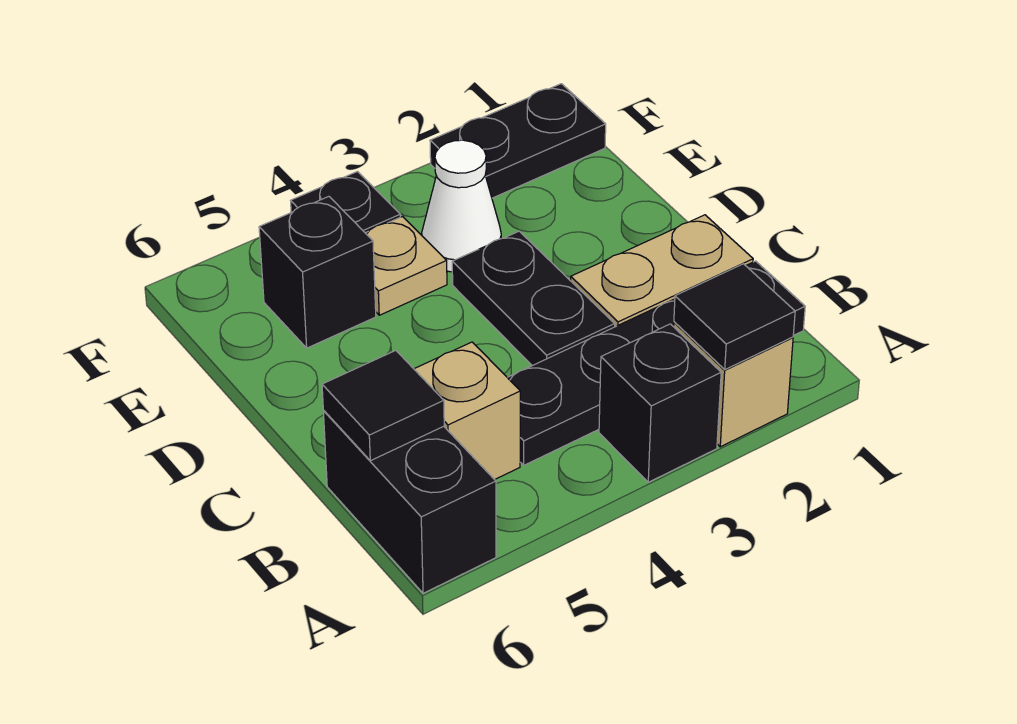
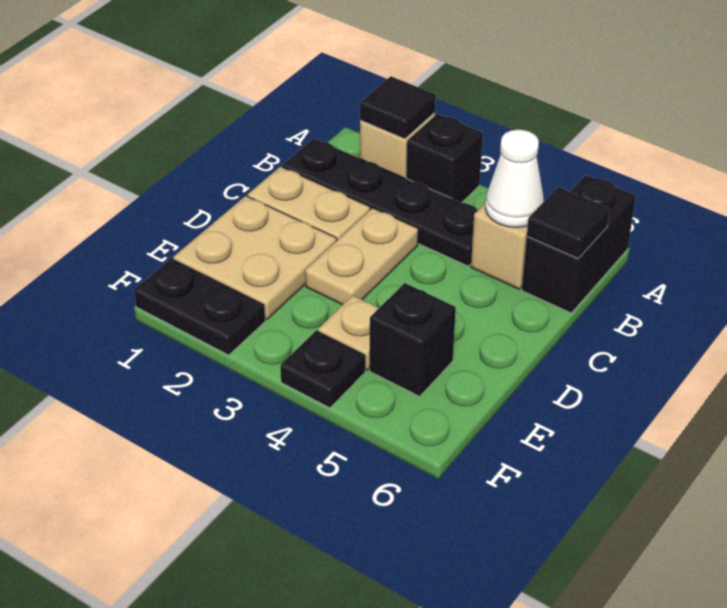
black plate C3:D3 level 1 -> tan plate C3:D3 level 1
none -> tan plate D1:E2 level 1
white cone E3 level 1 -> white cone B5 level 2

